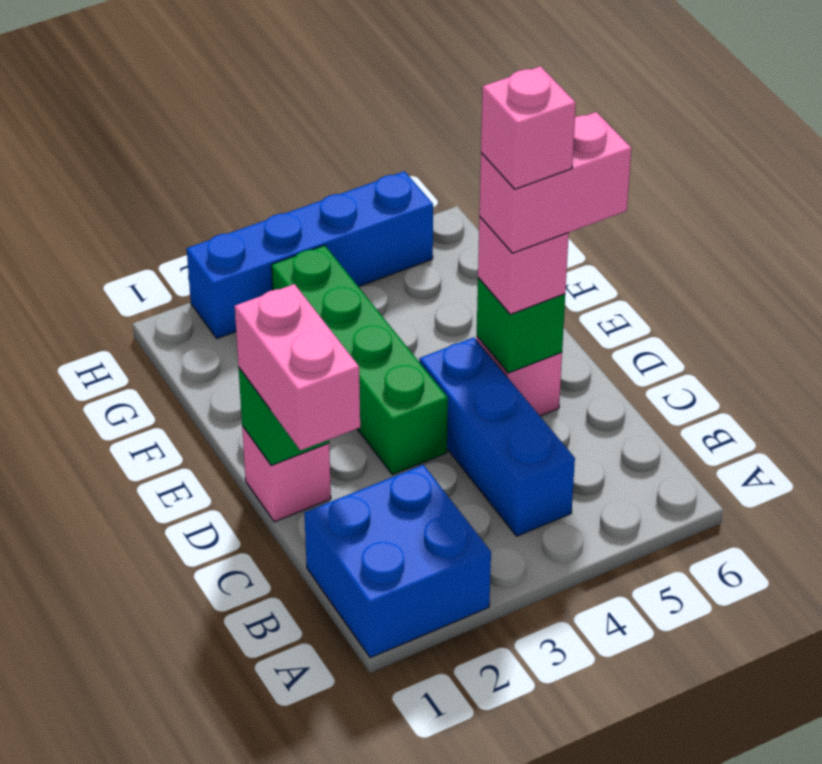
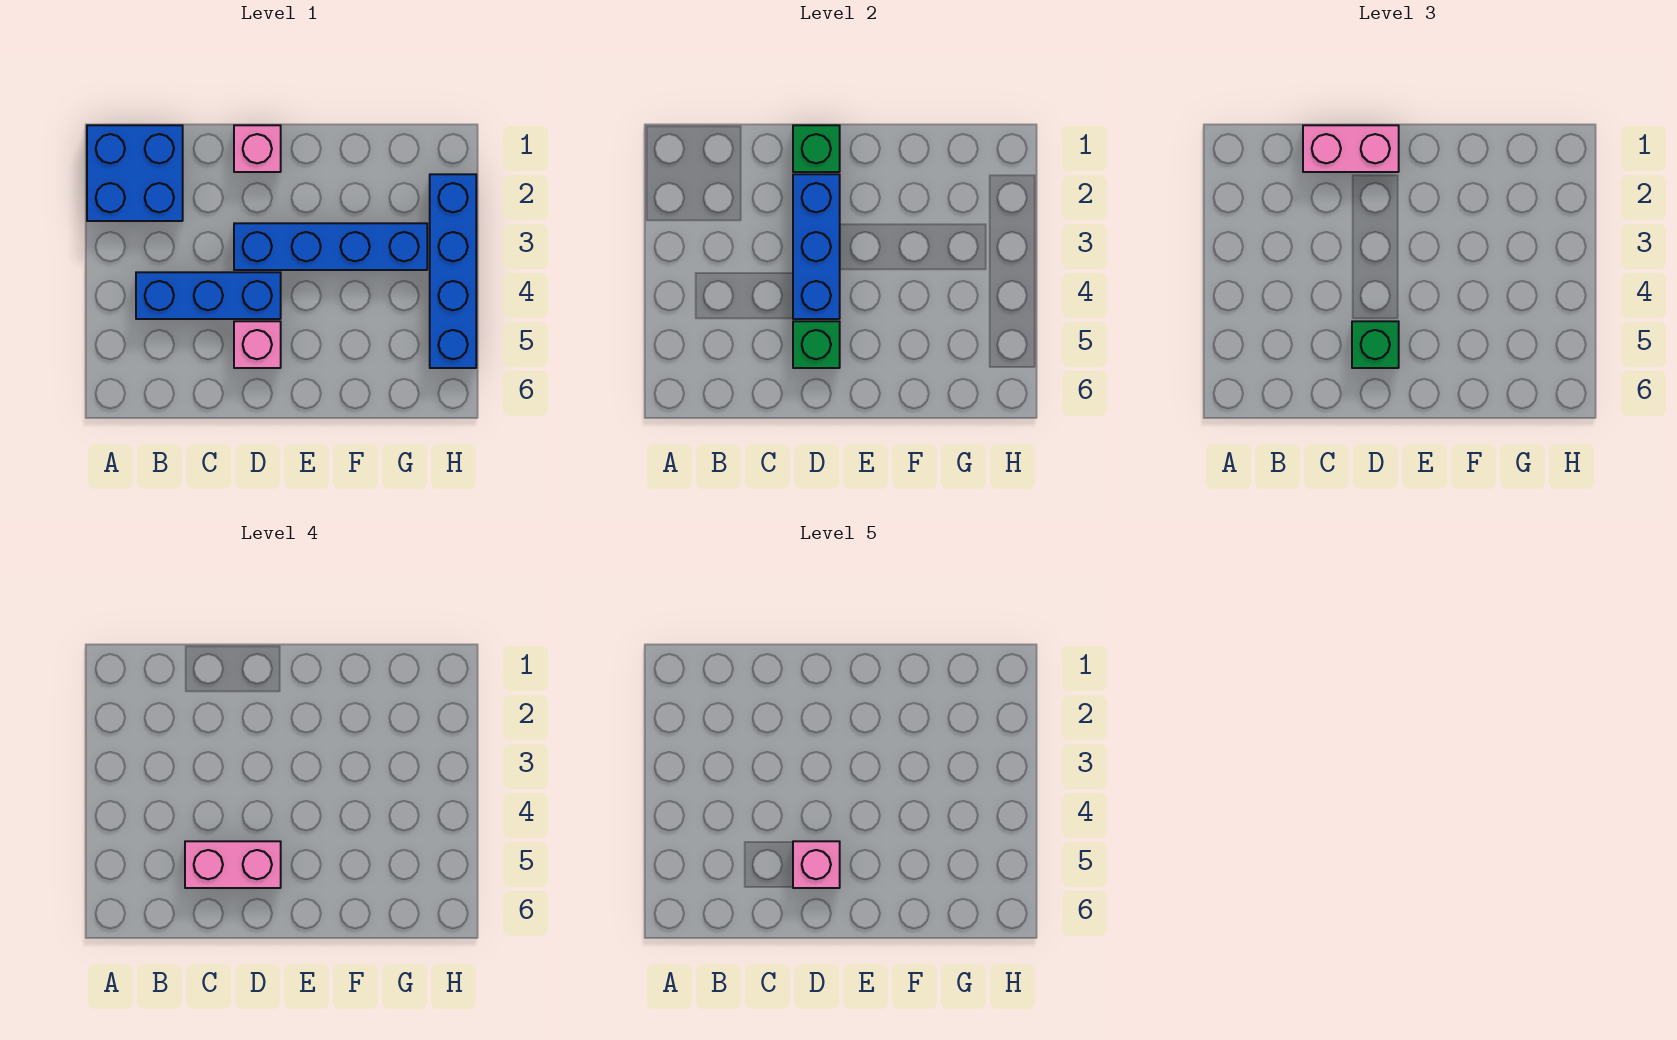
none -> blue brick D2:D4 level 2
green brick D3:G3 level 1 -> blue brick D3:G3 level 1
pink brick D5 level 3 -> green brick D5 level 3
pink brick D5:D6 level 4 -> pink brick C5:D5 level 4

